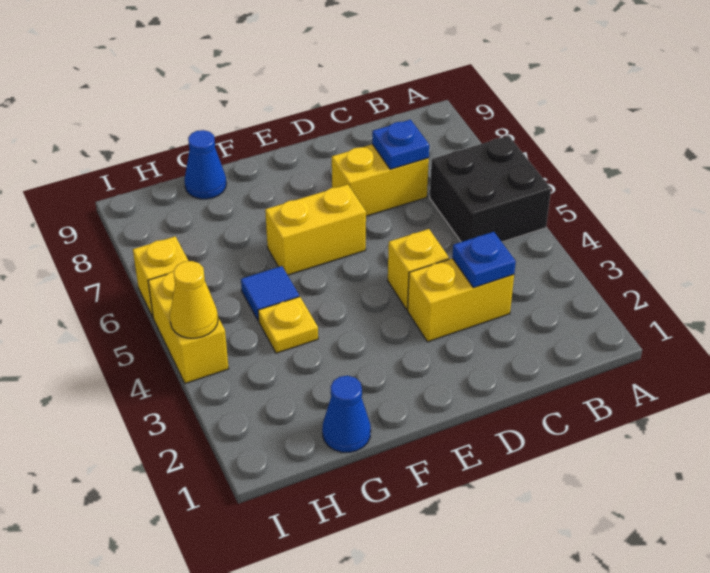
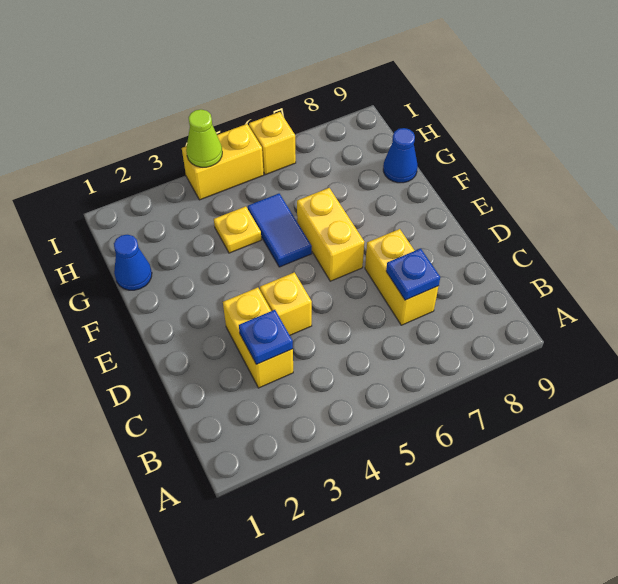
black brick A5:B6 level 1 -> none
blue tile G5 level 1 -> blue tile F5:G5 level 1
yellow cone I4 level 2 -> lime cone I4 level 2

